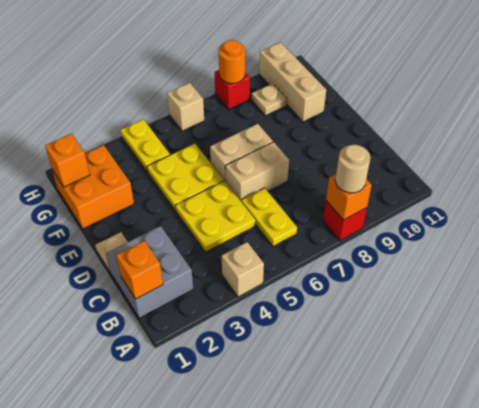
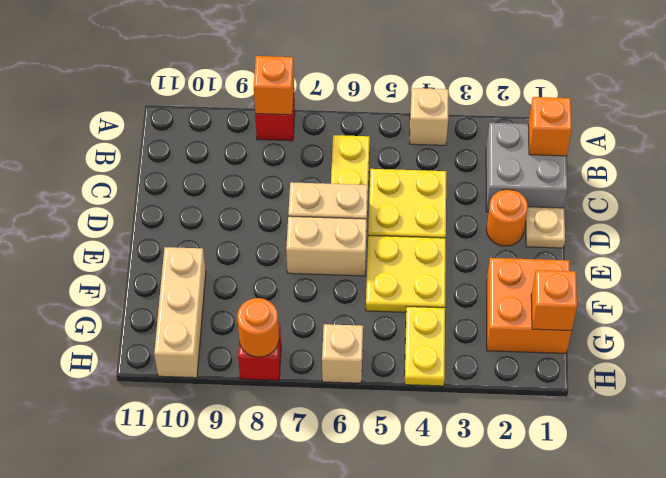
tan round brick A8 level 3 -> none
none -> orange round brick D2 level 1
tan plate G9 level 1 -> none

